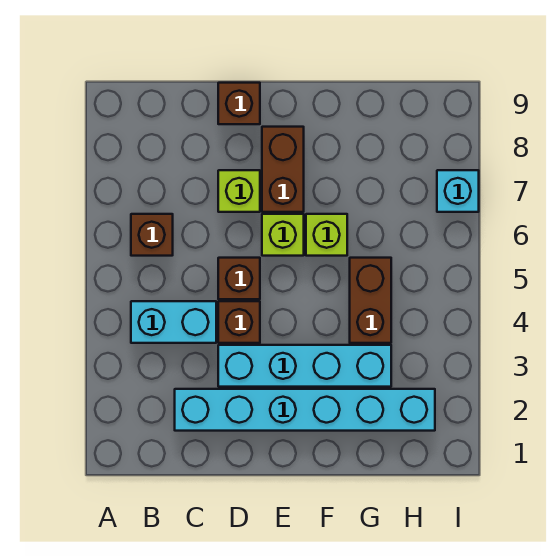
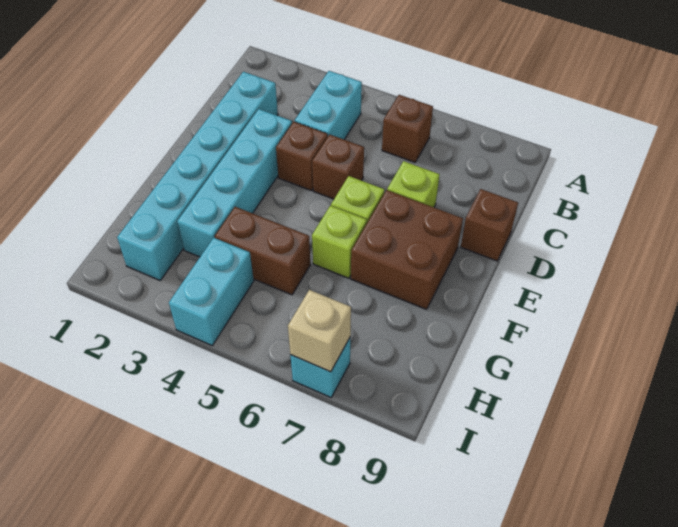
brown brick E7:E8 level 1 -> brown brick E7:F8 level 1
none -> cyan brick H4:I4 level 1
none -> tan brick I7 level 2

